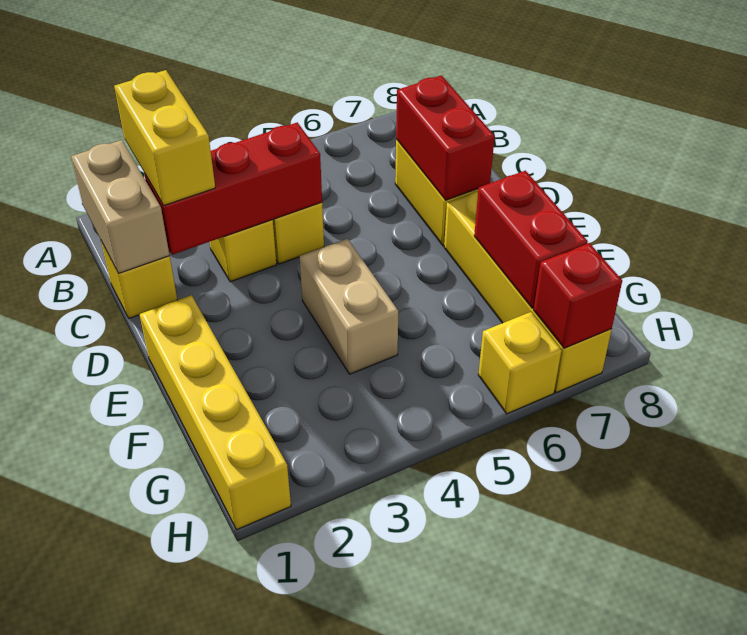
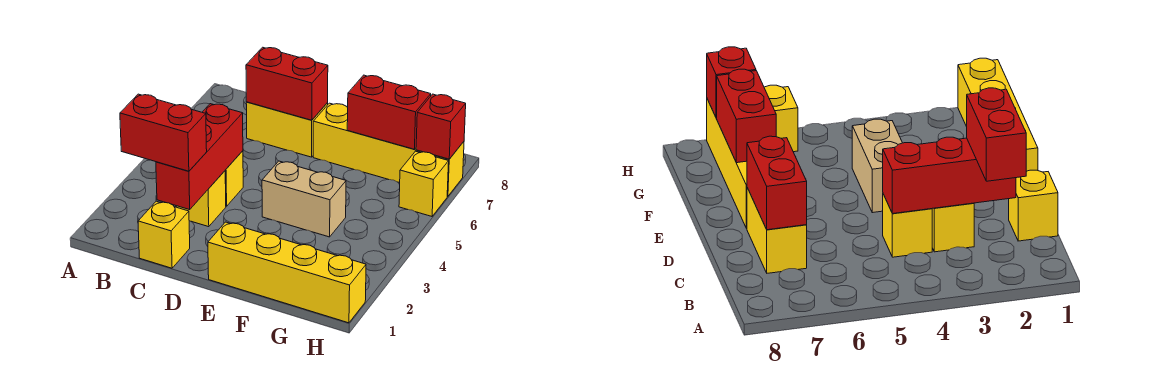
tan brick B1:C1 level 2 -> none
yellow brick B2:C2 level 3 -> red brick B2:C2 level 3

